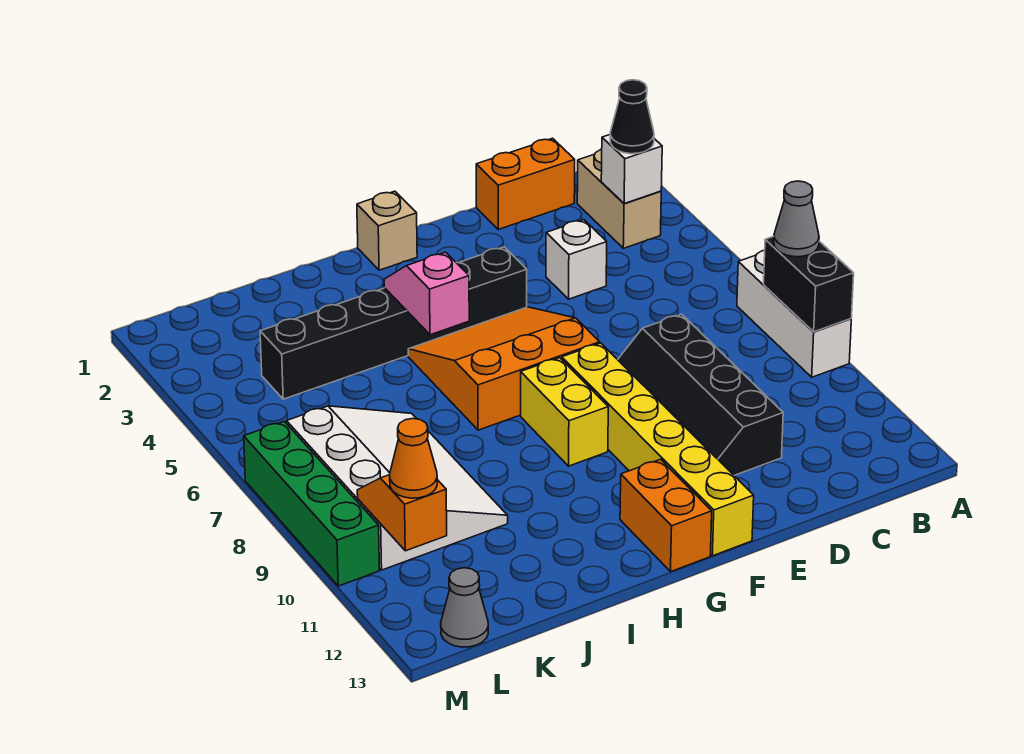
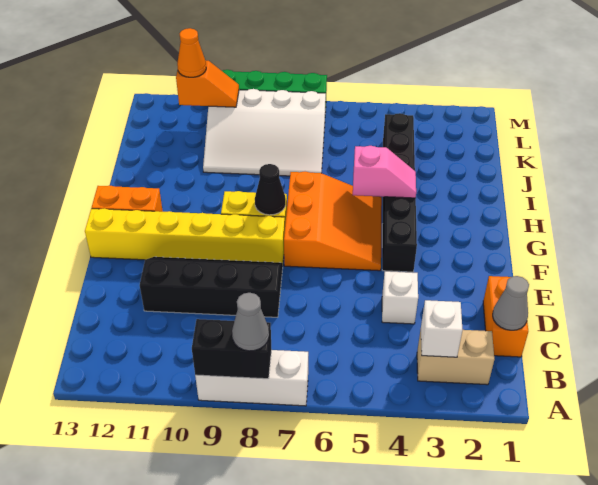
black cone B3 level 3 -> black cone G8 level 2
tan brick G1 level 1 -> none
grey cone L13 level 1 -> grey cone C1 level 2

